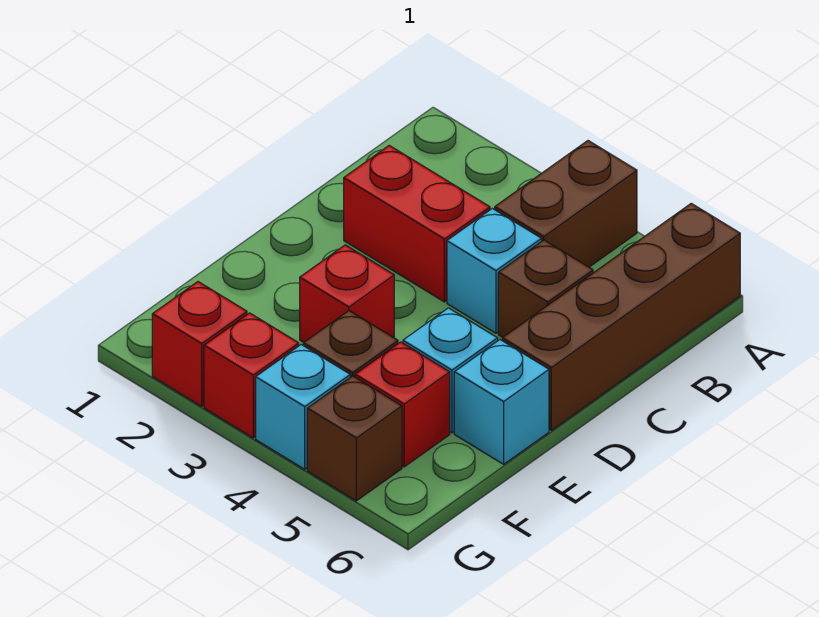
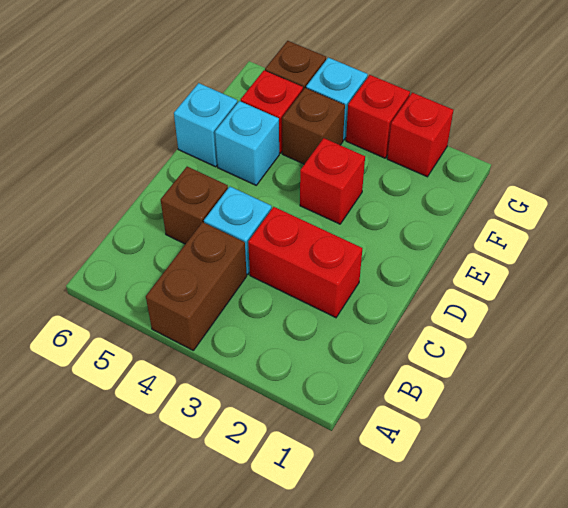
brown brick A6:D6 level 1 -> none

